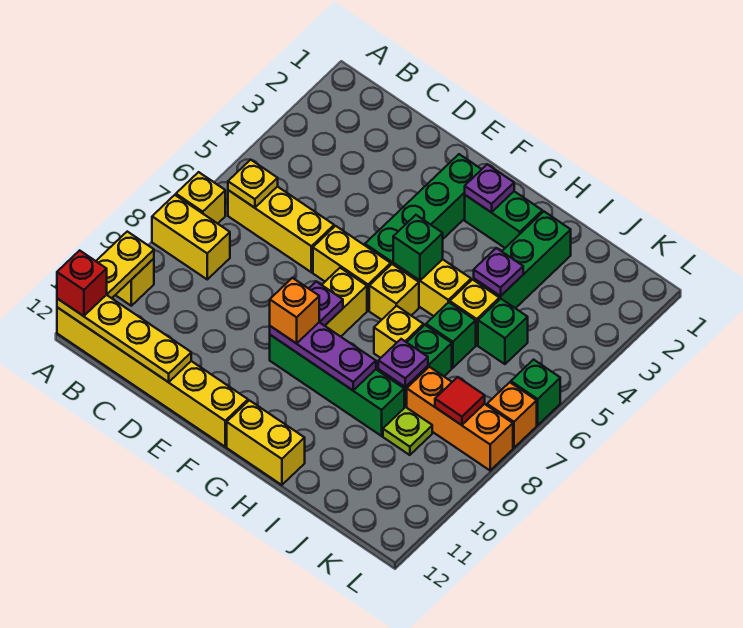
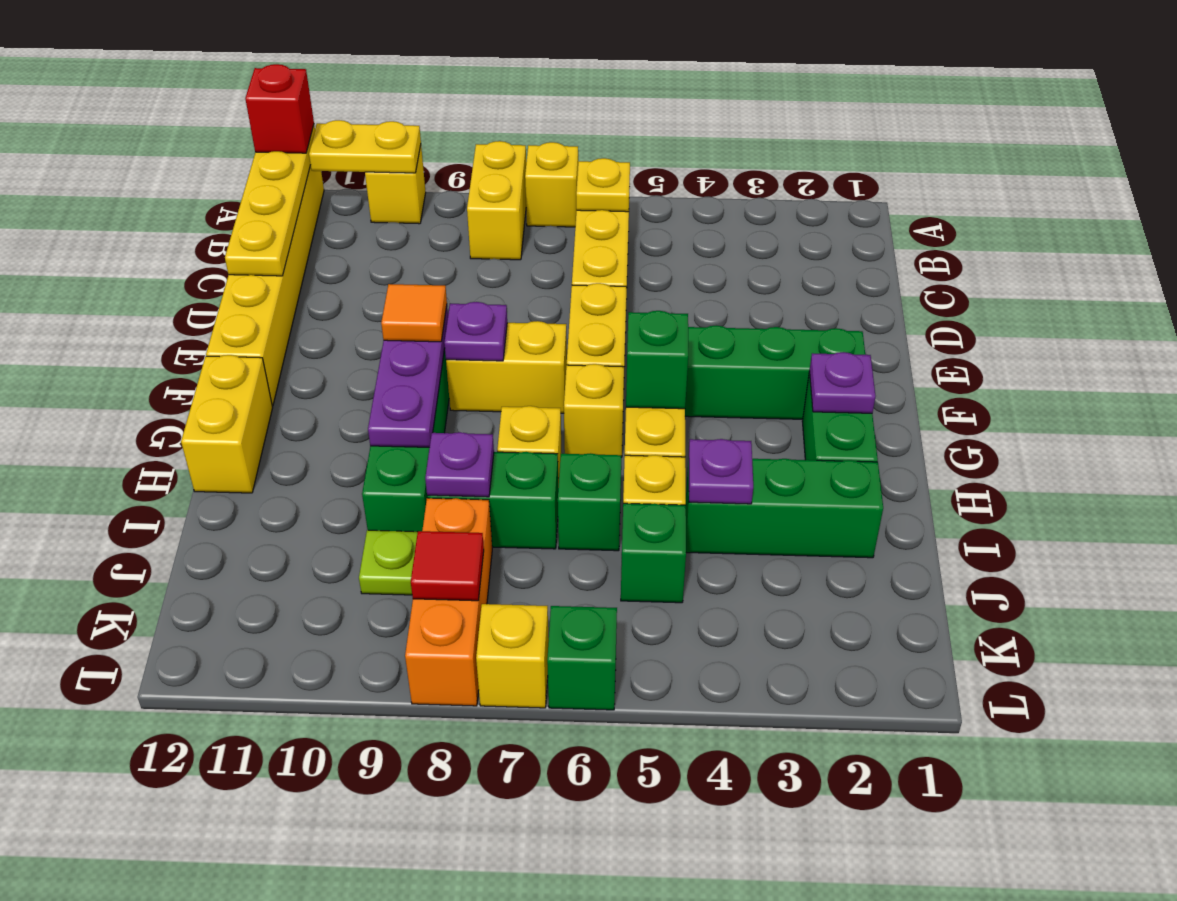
orange brick F9 level 3 -> orange tile F9 level 3
orange brick L7 level 1 -> yellow brick L7 level 1

